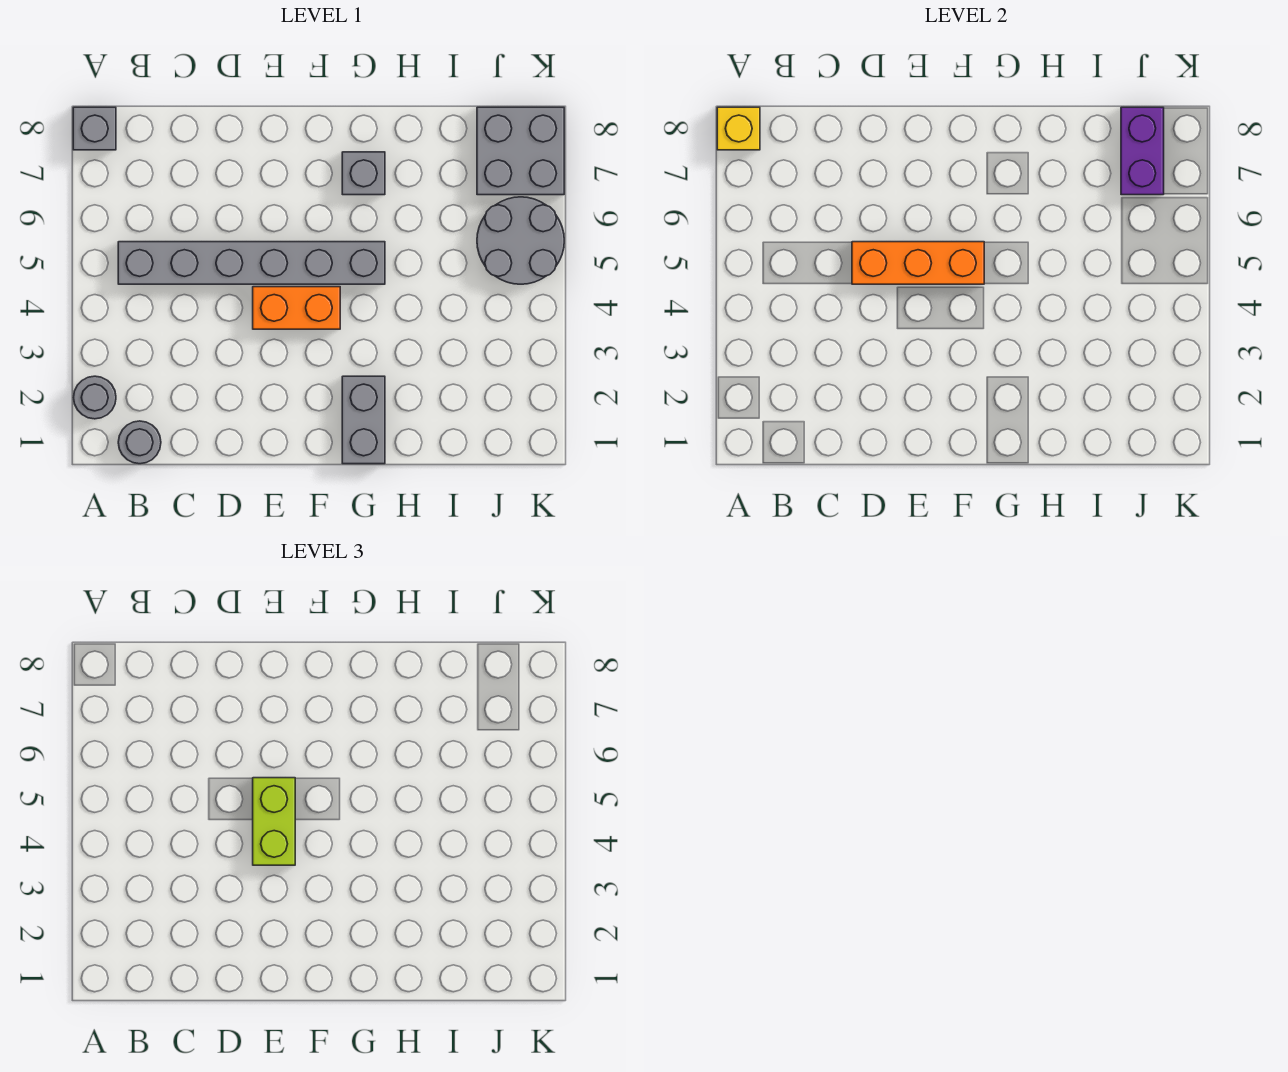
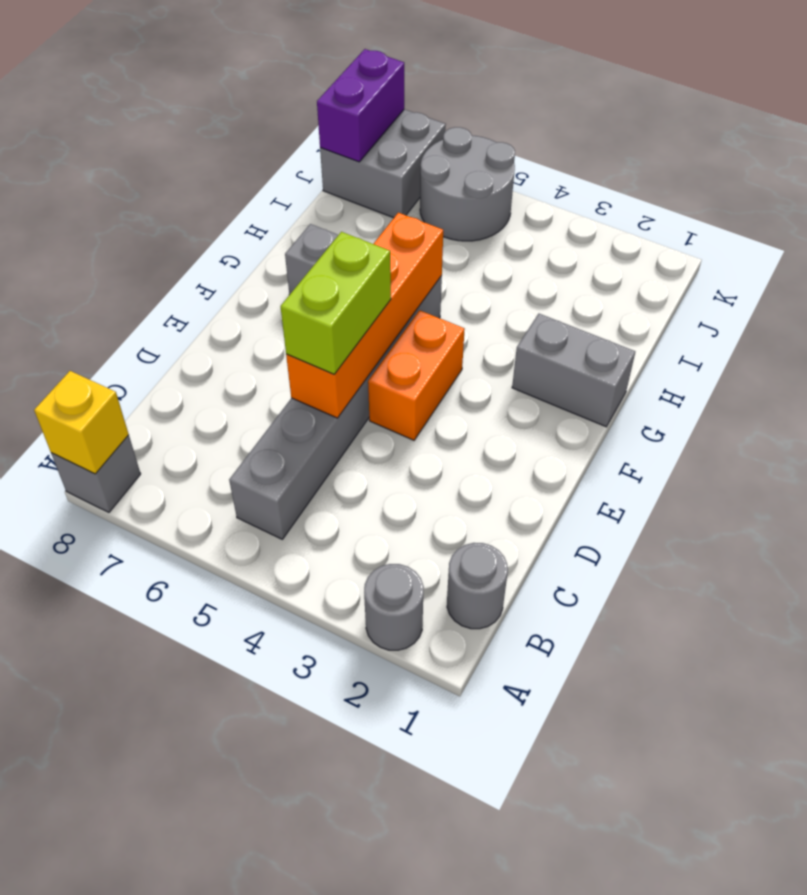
orange brick D5:F5 level 2 -> orange brick D5:G5 level 2
lime brick E4:E5 level 3 -> lime brick D5:E5 level 3
purple brick J7:J8 level 2 -> purple brick J8:K8 level 2

